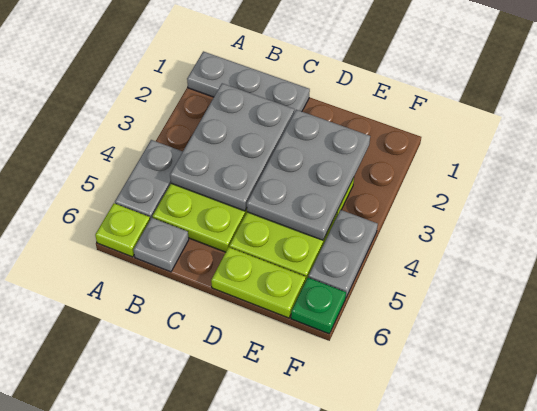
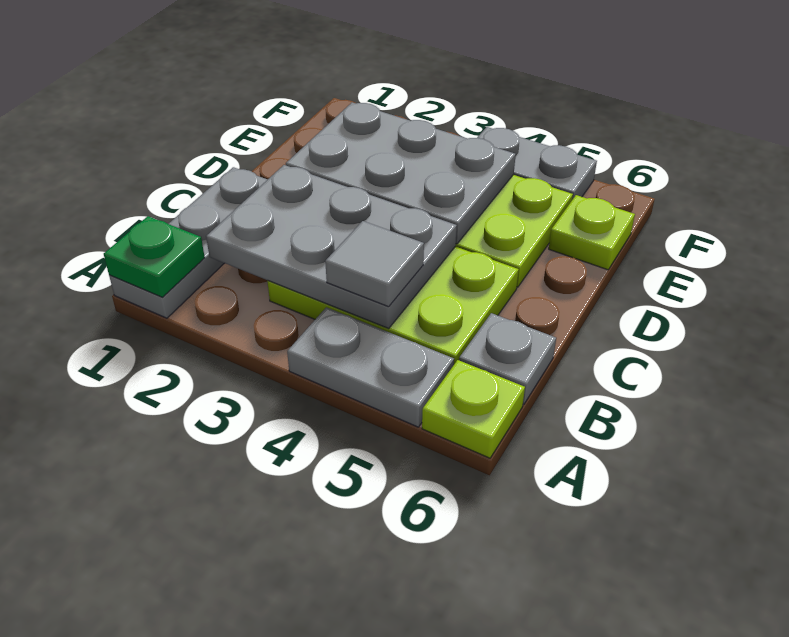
none -> grey tile B4 level 3
lime plate D6:E6 level 1 -> lime plate E6 level 1
green plate F6 level 1 -> green plate A1 level 2

